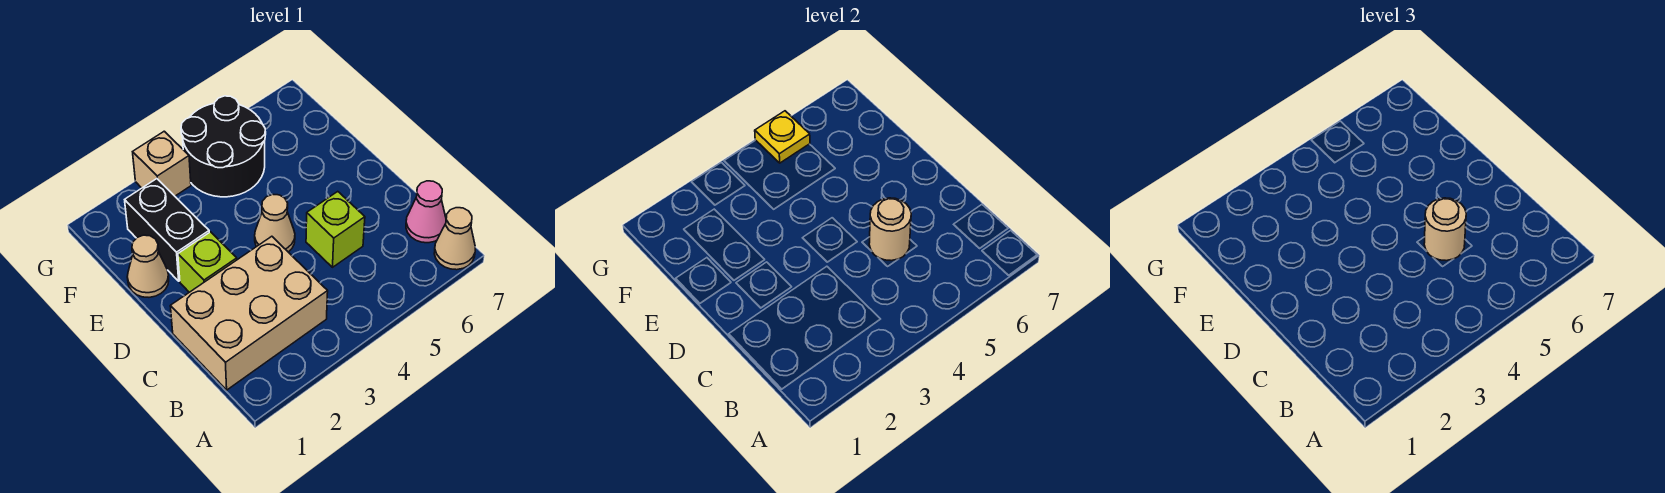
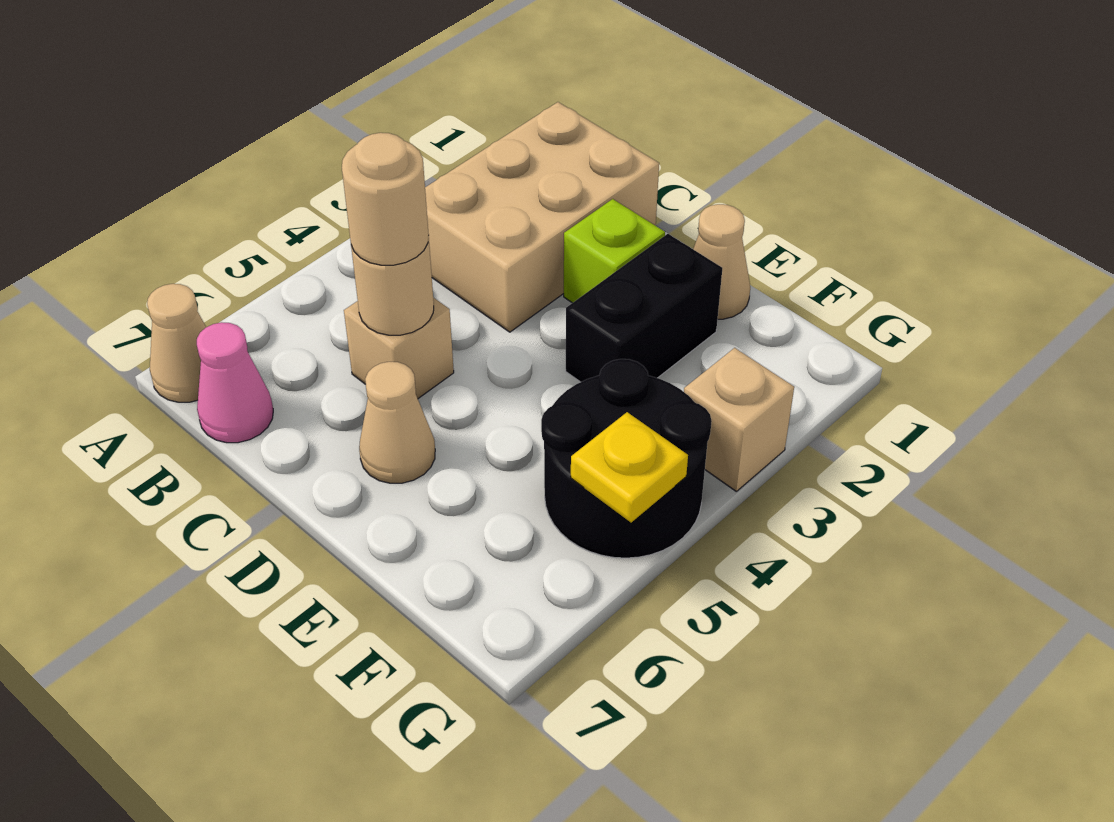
lime brick C5 level 1 -> tan brick C5 level 1
tan cone D4 level 1 -> tan cone D6 level 1
black brick E2:F2 level 1 -> black brick E2:E3 level 1

